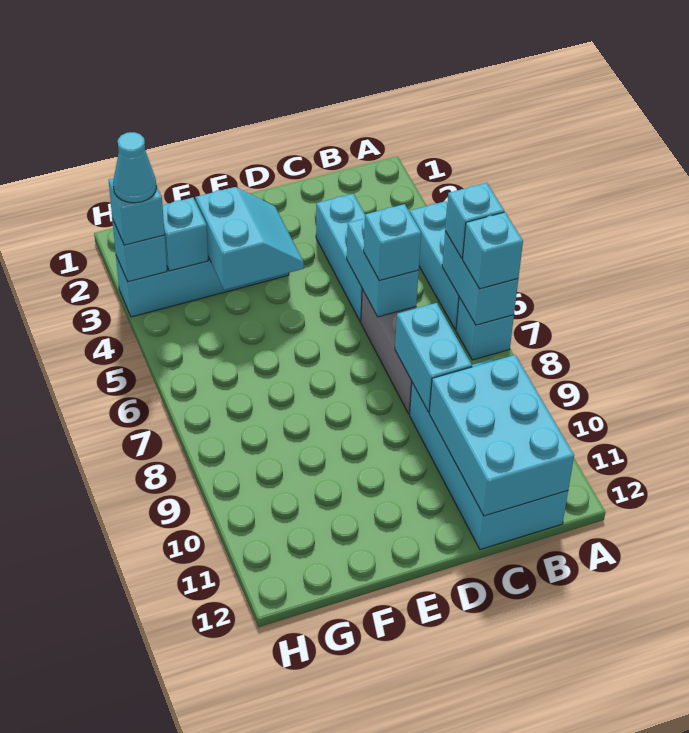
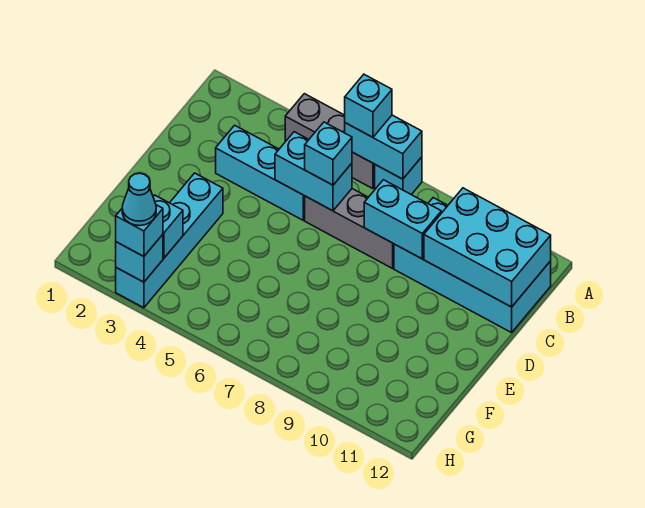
cyan brick A4:A6 level 1 -> grey brick A4:A6 level 1
cyan brick A7 level 3 -> none
cyan slope E3:F4 level 2 top F -> none

